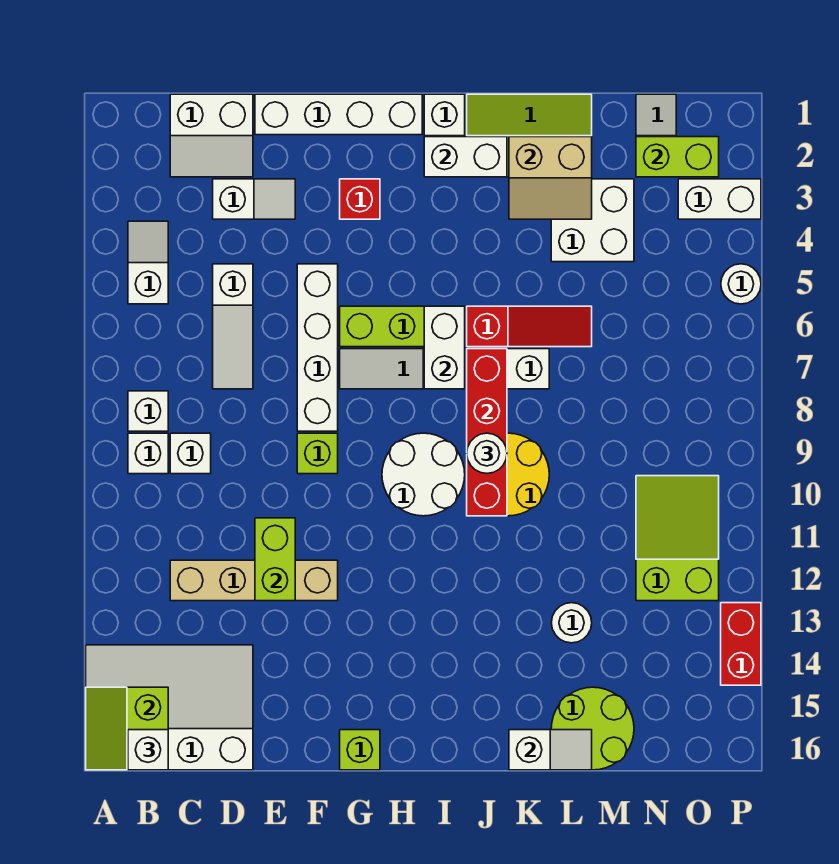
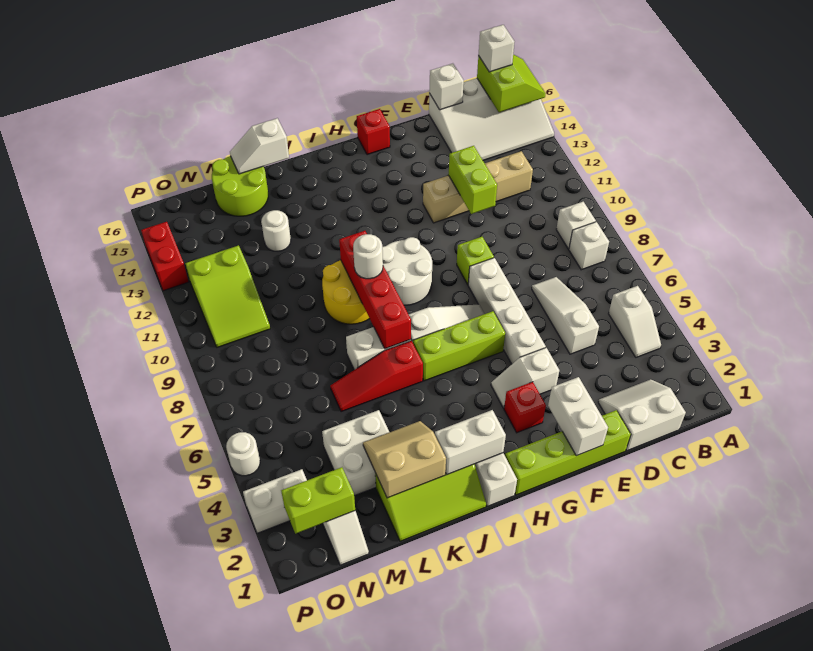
white brick C9 level 1 -> white brick D16 level 2
white slope D3:E3 level 1 top D -> white slope F4:G4 level 1 top F
white brick E1:H1 level 1 -> lime brick E1:H1 level 1
lime brick G16 level 1 -> red brick G16 level 1
white brick I6:I7 level 2 -> white brick F1:F2 level 2

